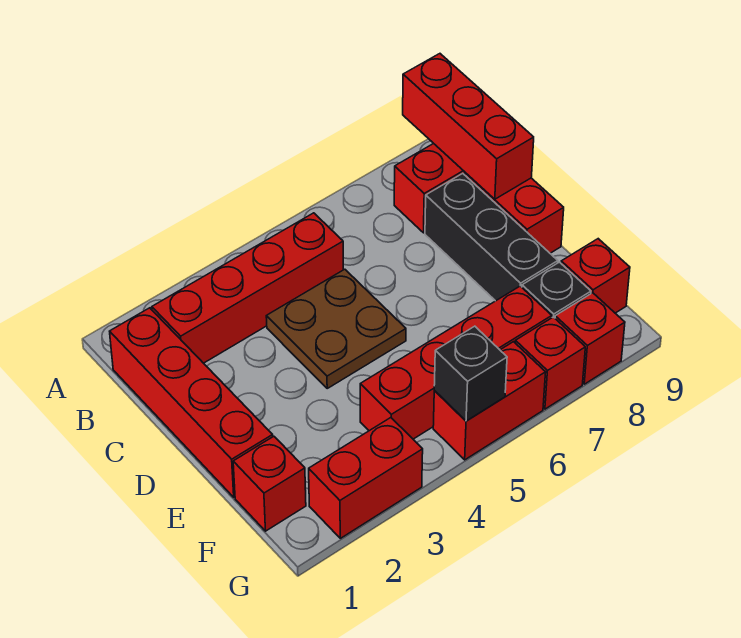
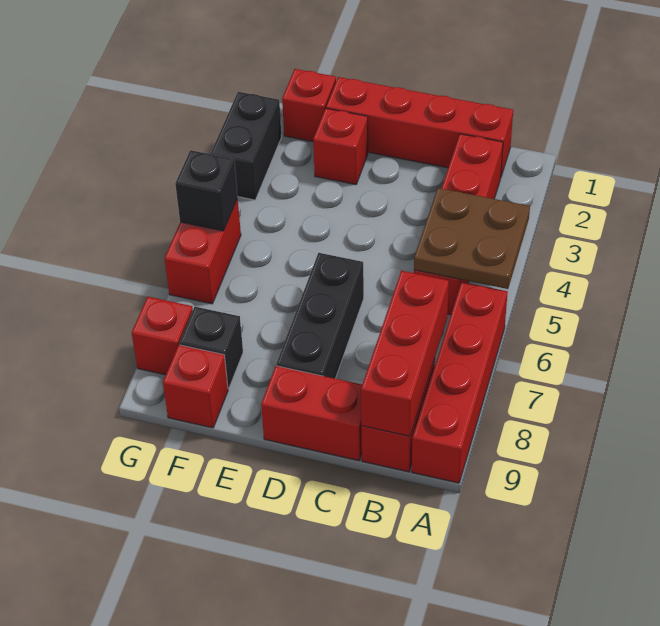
red brick A9:C9 level 2 -> red brick B7:B9 level 2
brown plate C4:D5 level 1 -> brown plate A4:B5 level 2
black brick C8:E8 level 1 -> black brick D6:D8 level 1
red brick F4:F7 level 1 -> red brick A6:A9 level 1
red brick G2:G3 level 1 -> black brick G2:G3 level 1
red brick G7 level 1 -> red brick E2 level 1

